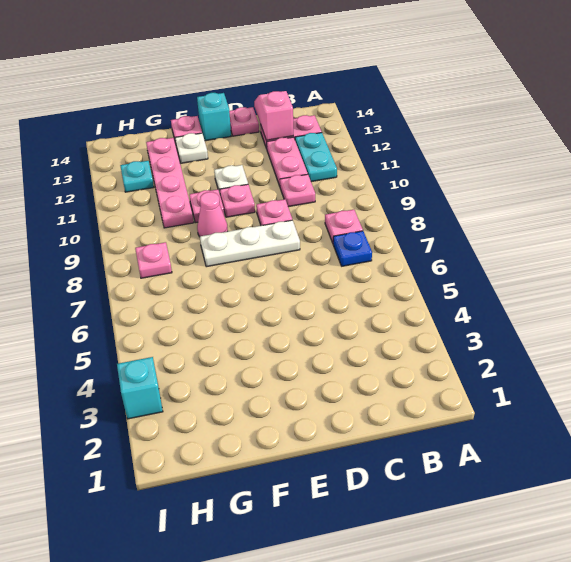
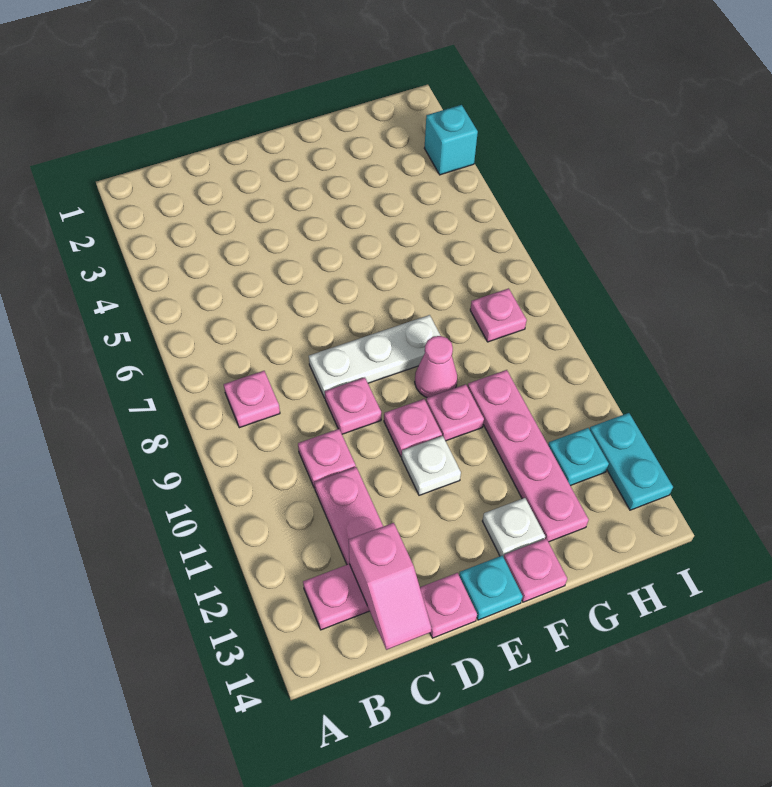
blue plate B7 level 1 -> none
cyan plate B11:B12 level 1 -> cyan plate I12:I13 level 1
cyan brick E14 level 1 -> cyan plate E14 level 1

